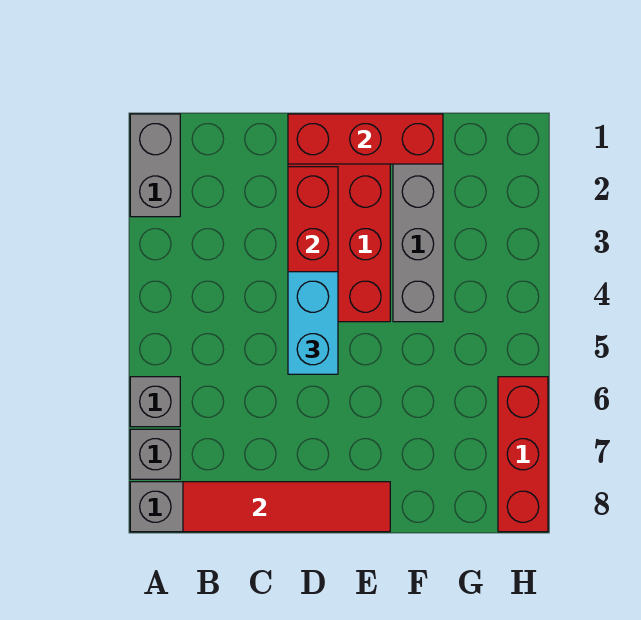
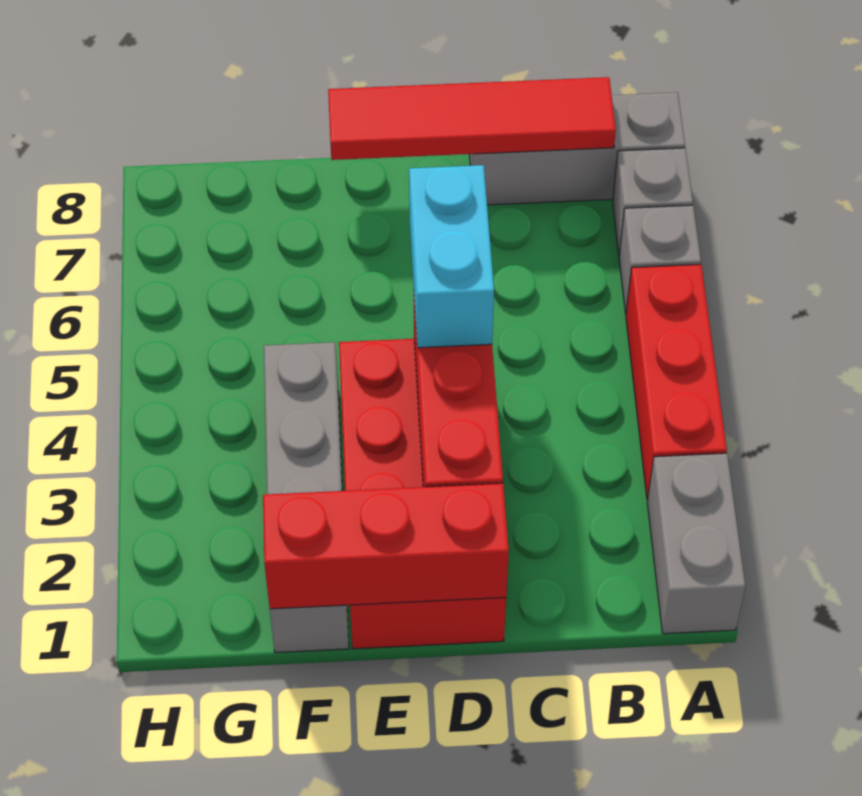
red brick H6:H8 level 1 -> red brick A3:A5 level 1

